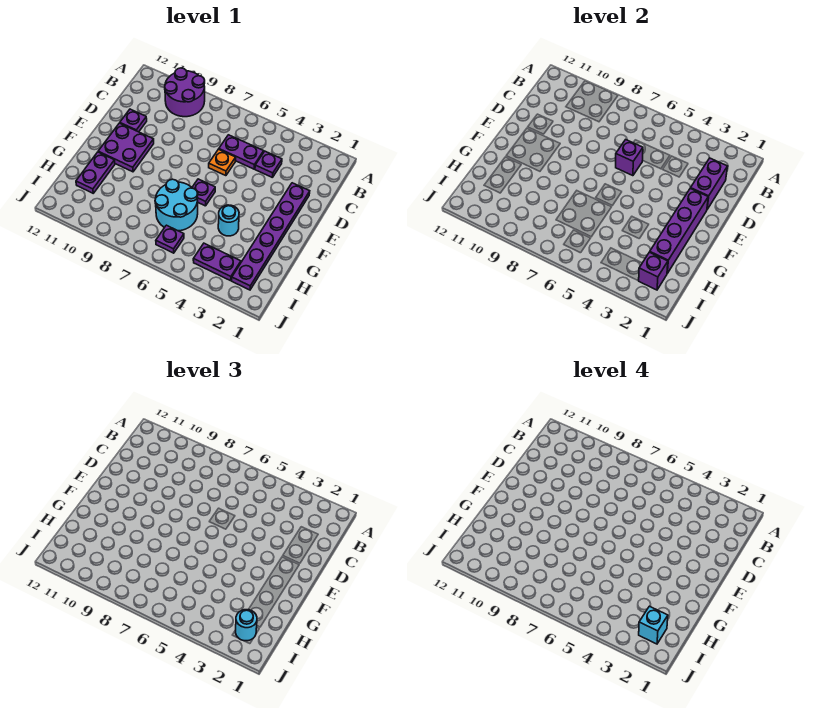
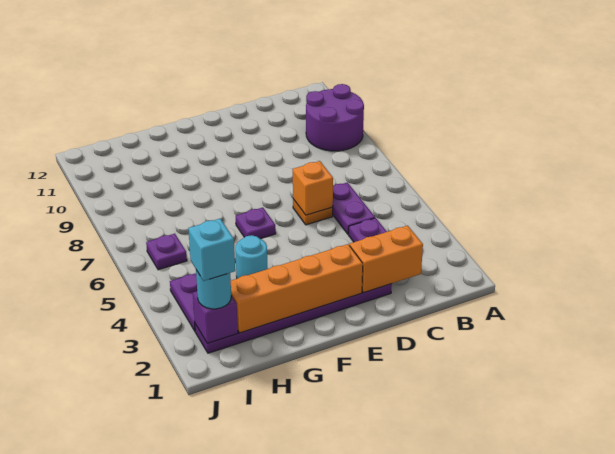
purple brick C2:D2 level 2 -> orange brick C2:D2 level 2
purple brick D6 level 2 -> orange brick D6 level 2
purple plate D11 level 1 -> none
purple brick E2:H2 level 2 -> orange brick E2:H2 level 2
purple plate E10:F11 level 1 -> none
cyan round brick G6:H7 level 1 -> none
purple plate G11:H11 level 1 -> none

